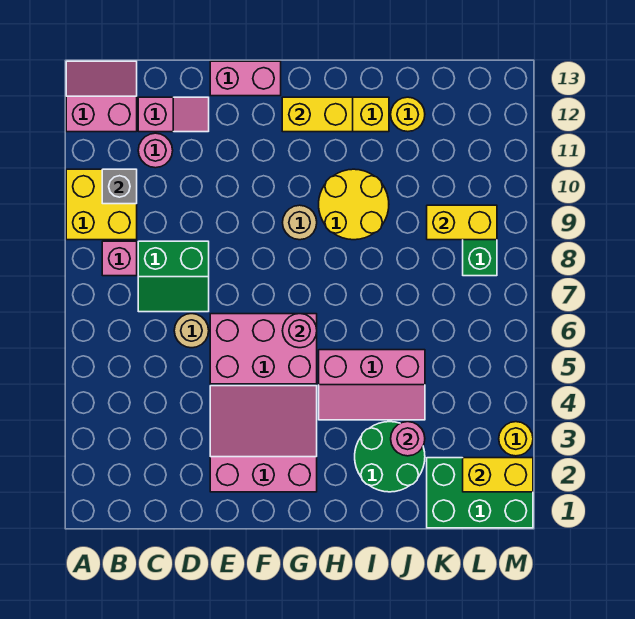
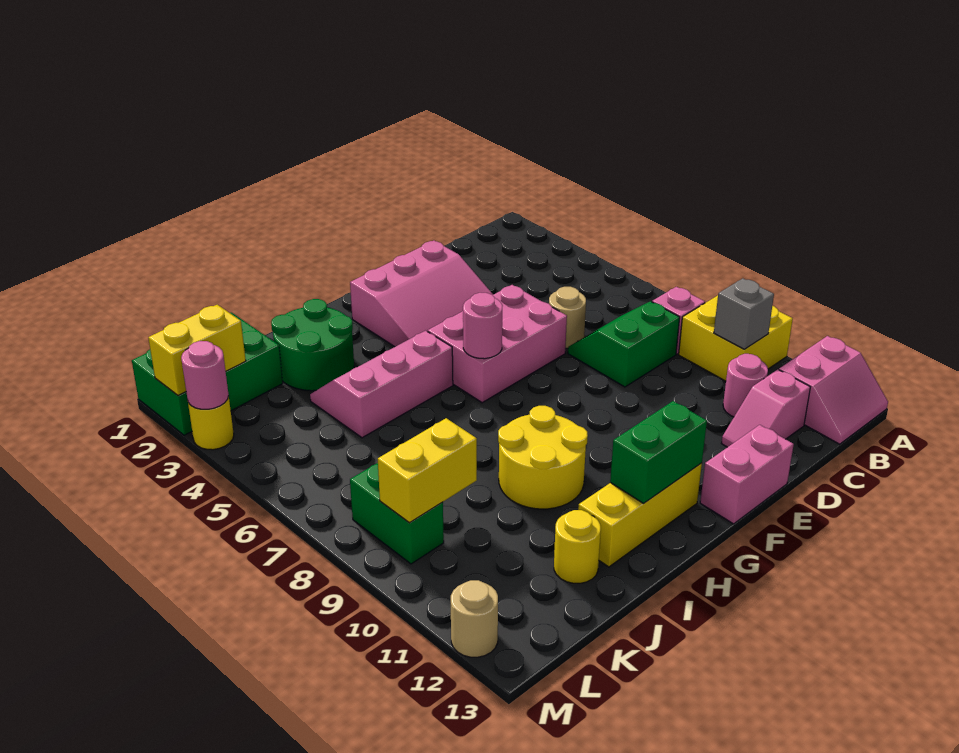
tan round brick G9 level 1 -> tan round brick M12 level 1
yellow brick G12:H12 level 2 -> green brick G12:H12 level 2
pink round brick J3 level 2 -> pink round brick M3 level 2

